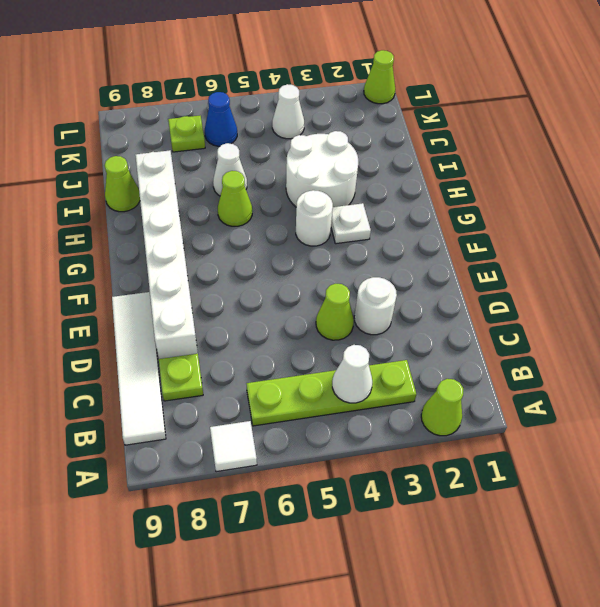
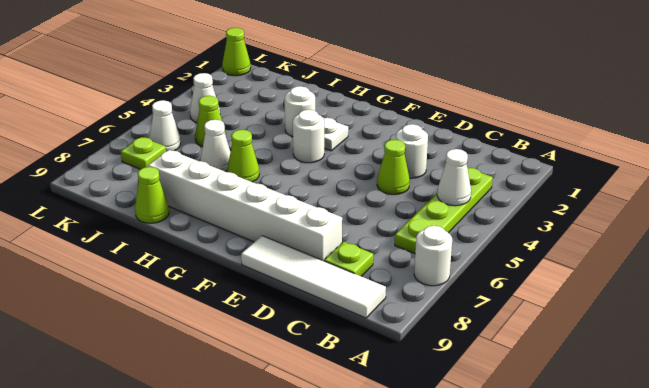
lime cone A2 level 1 -> lime cone J5 level 1
white tile A7 level 1 -> white round brick A7 level 1
white round brick H3:I4 level 1 -> white round brick H3 level 1
blue cone K6 level 1 -> white cone K6 level 1

